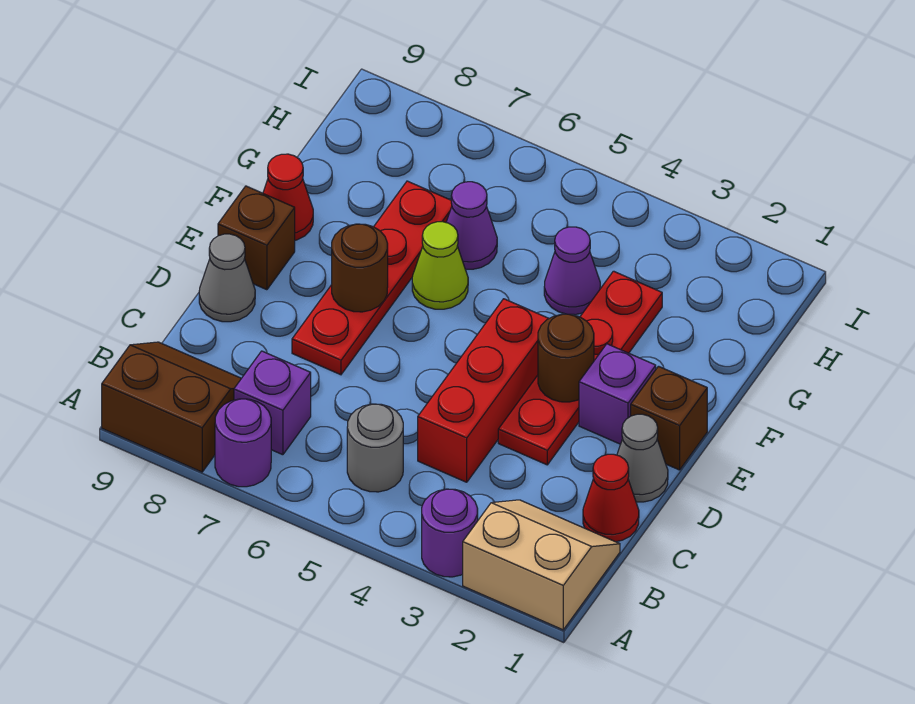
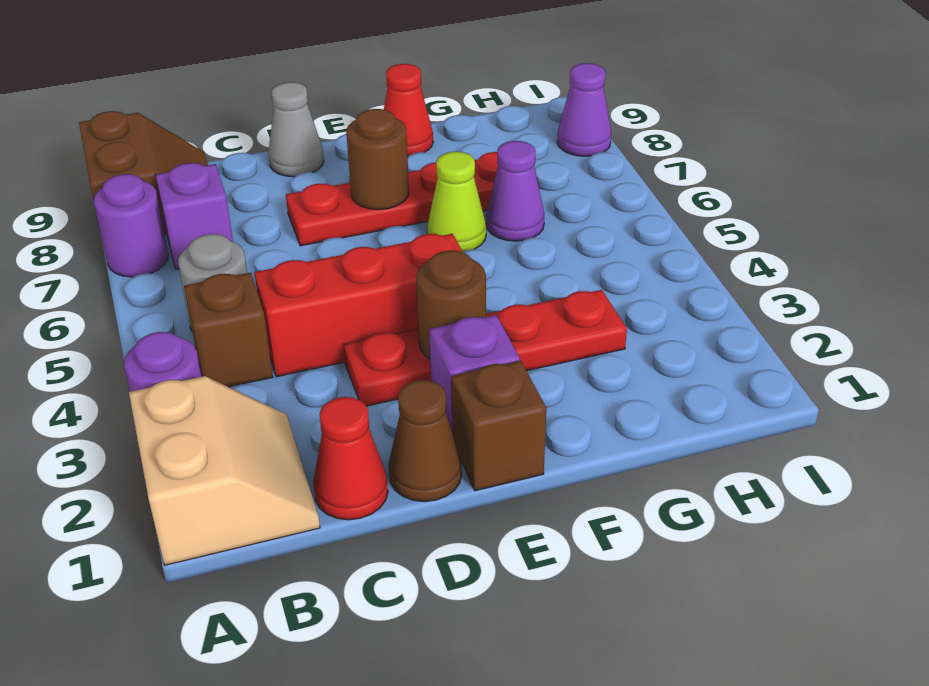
grey cone D1 level 1 -> brown cone D1 level 1
brown brick E9 level 1 -> brown brick B4 level 1
purple cone G4 level 1 -> purple cone I8 level 1

